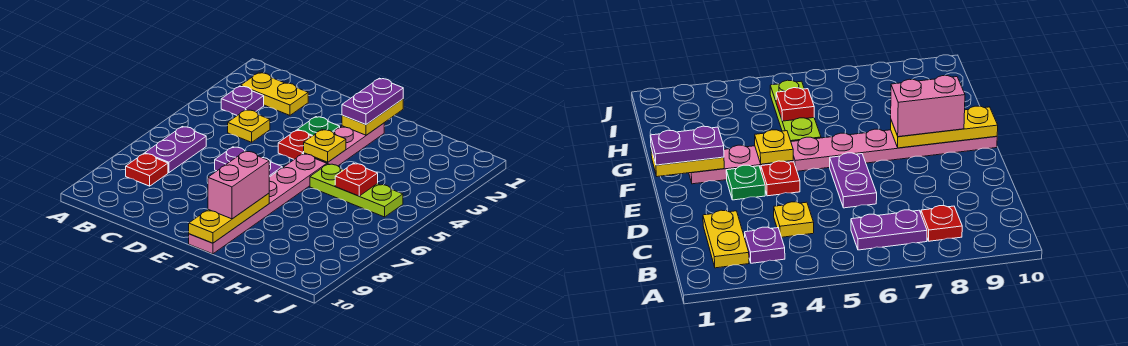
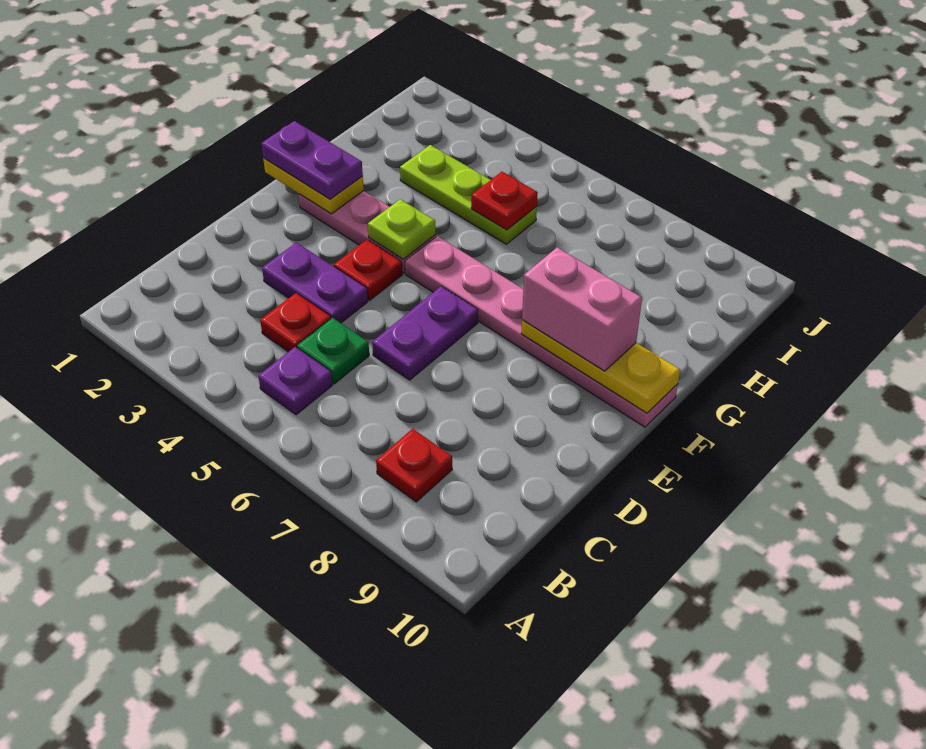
yellow plate B2:C2 level 1 -> none
purple plate B3 level 1 -> purple plate B5 level 1
purple plate B6:B7 level 1 -> purple plate D3:D4 level 1
yellow plate C4 level 1 -> red plate C4 level 1
green plate E3 level 1 -> green plate C5 level 1
yellow plate F4 level 2 -> lime plate F4 level 2
lime plate G5:I5 level 1 -> lime plate H3:H5 level 1

